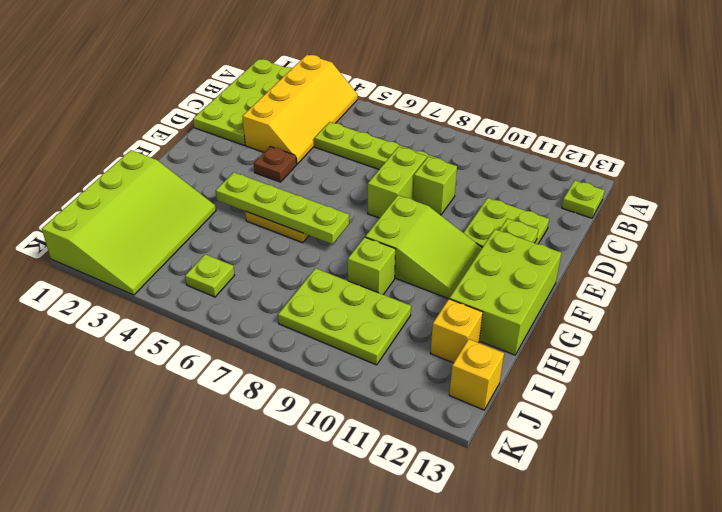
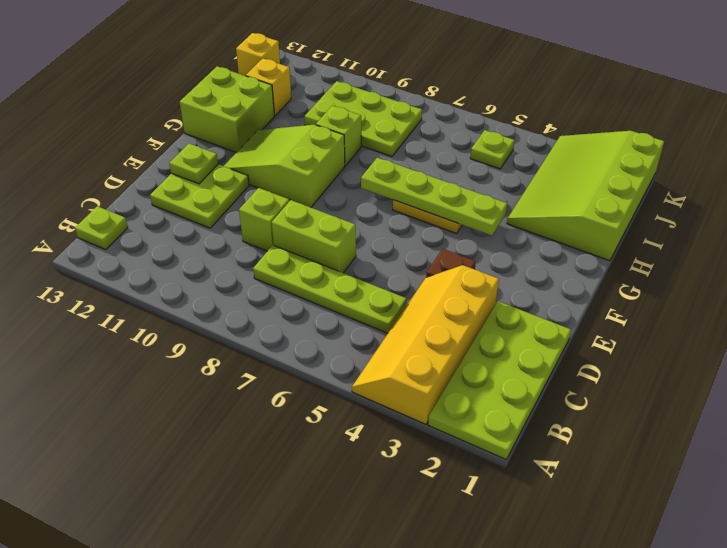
lime brick D8:E8 level 1 -> lime brick D7:D8 level 1
lime brick F12:H13 level 1 -> lime brick G12:H13 level 1

